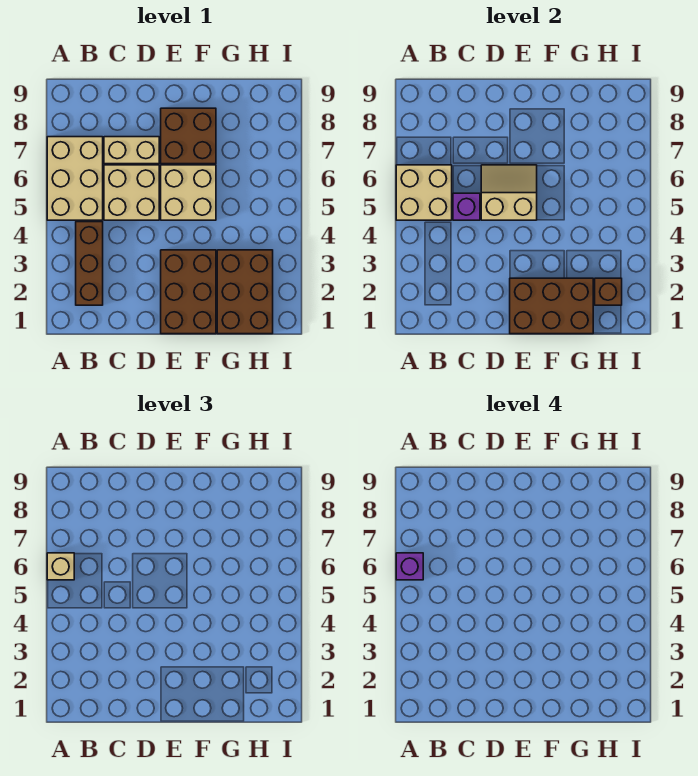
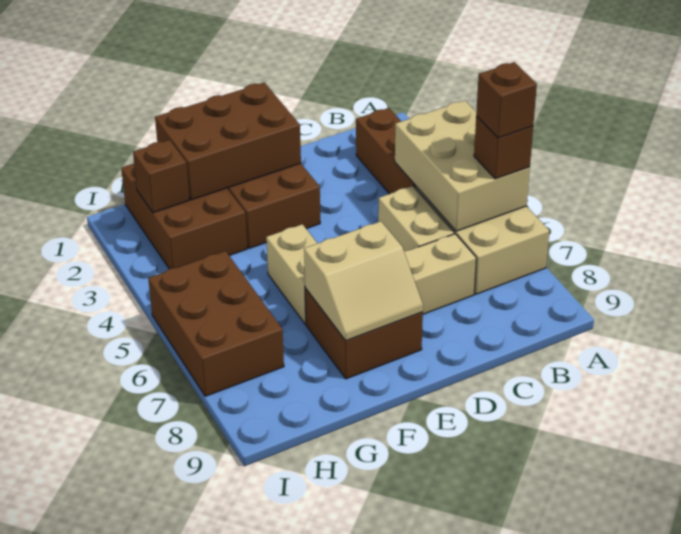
tan brick A5:B6 level 2 -> tan brick A4:B6 level 2
tan brick A6 level 3 -> brown brick A6 level 3
purple brick A6 level 4 -> brown brick A6 level 4
tan brick C5:D6 level 1 -> tan brick C5:C6 level 1
purple brick C5 level 2 -> none
tan slope D5:E6 level 2 top 5 -> tan slope E7:F8 level 2 top 7
tan brick E5:F6 level 1 -> tan brick F5:F6 level 1
none -> brown brick H5:I7 level 1

